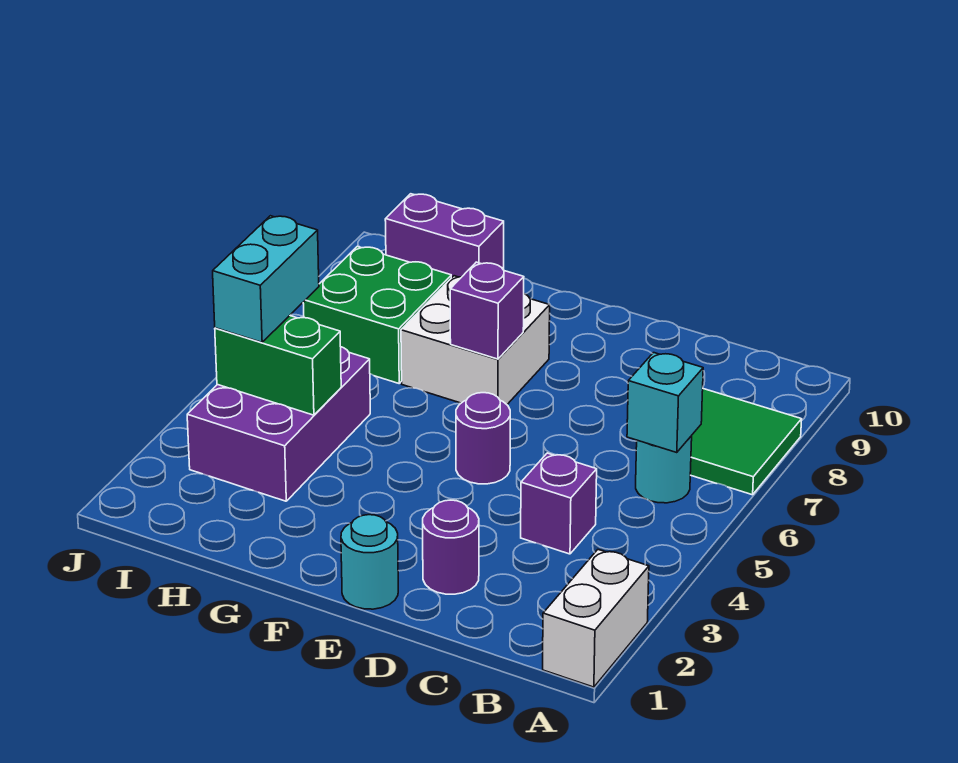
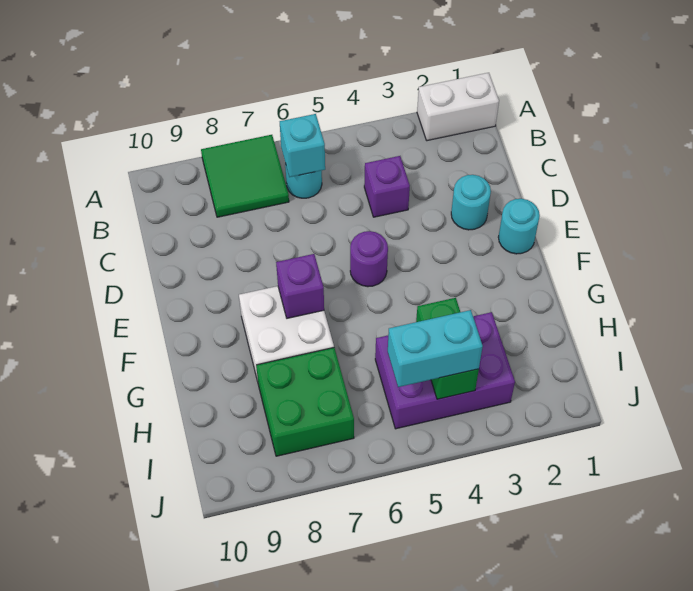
purple round brick D2 level 1 -> cyan round brick D2 level 1
purple brick H10:I10 level 1 -> none

